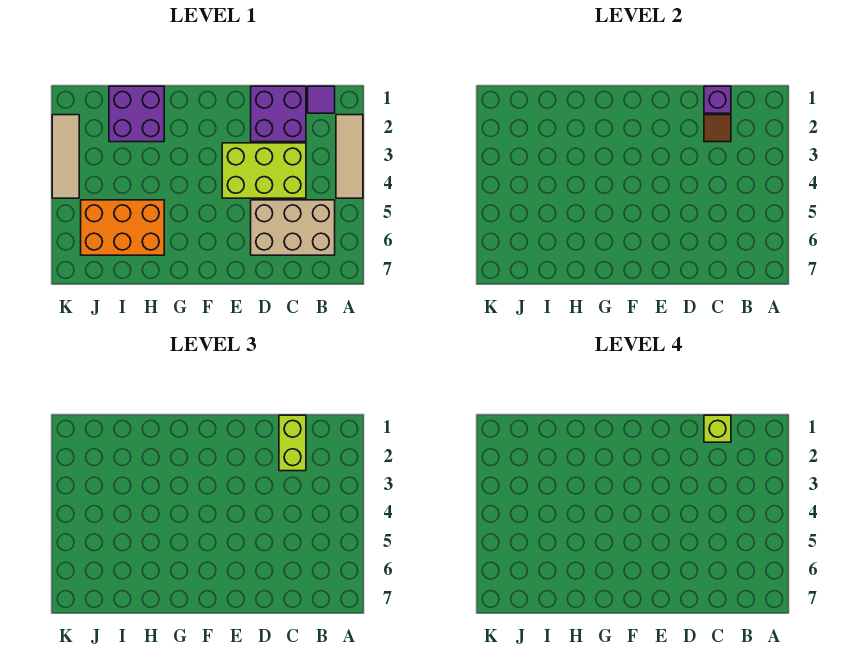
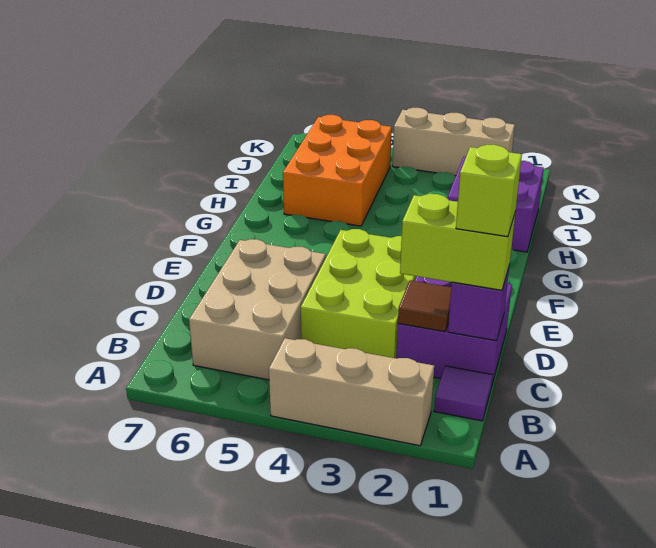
tan tile A2:A4 level 1 -> tan brick A2:A4 level 1
tan tile K2:K4 level 1 -> tan brick K2:K4 level 1

